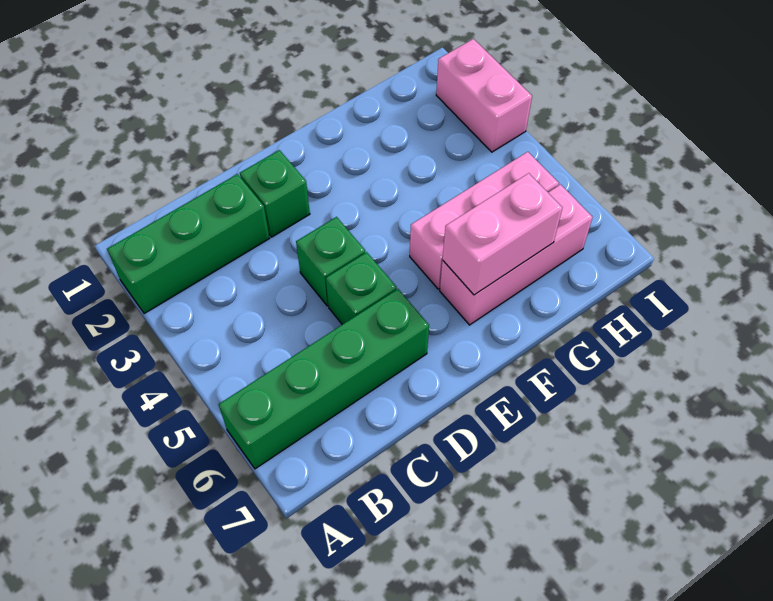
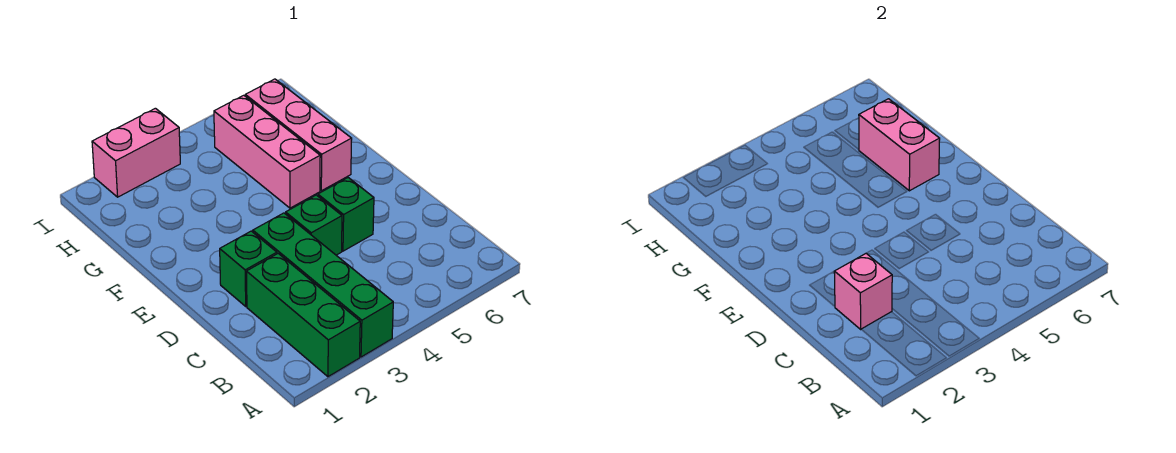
green brick A6:D6 level 1 -> green brick A3:D3 level 1
none -> pink brick C2 level 2

